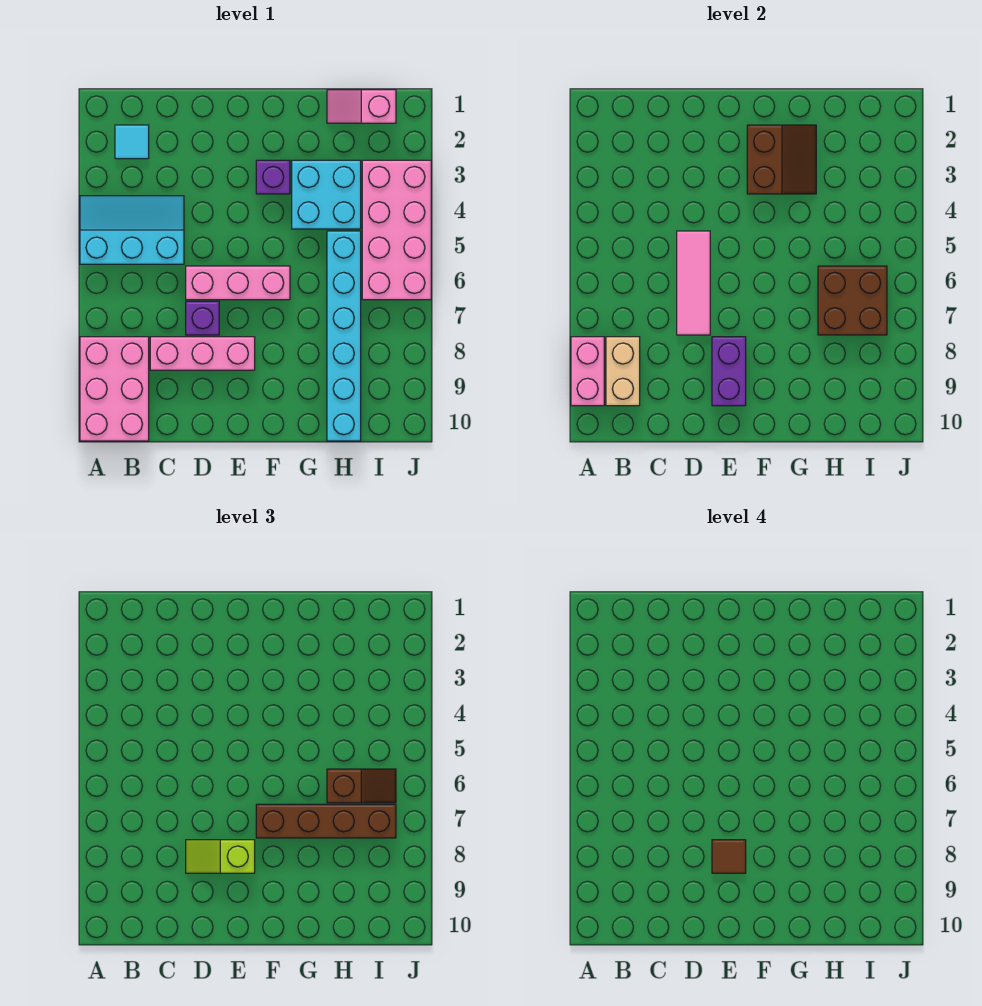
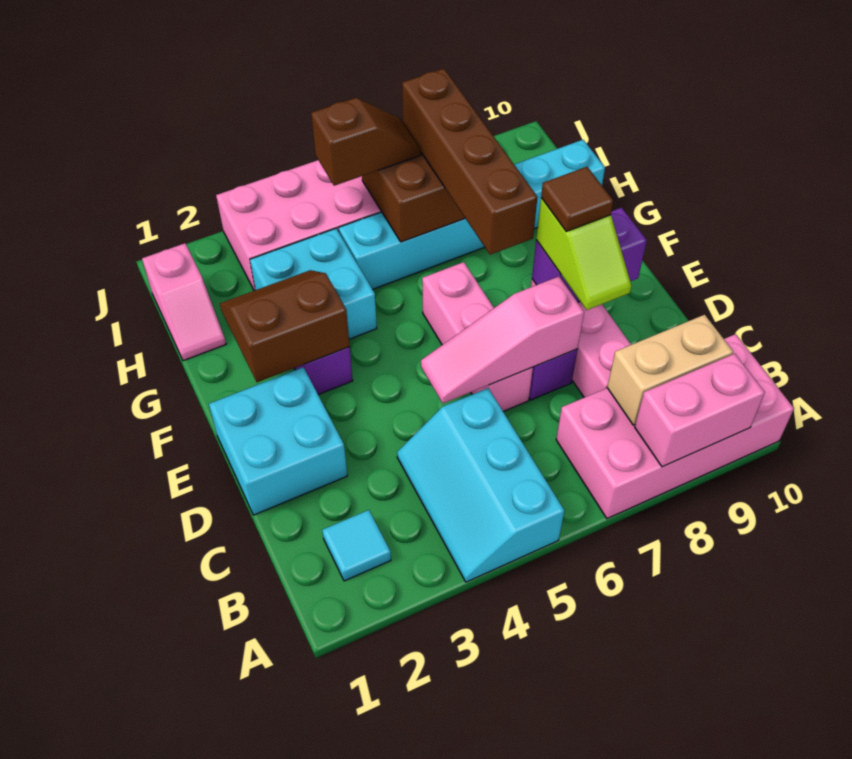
pink brick A8:B10 level 1 -> pink brick A7:B10 level 1
none -> cyan brick D1:E2 level 1
pink tile D5:D7 level 2 -> pink slope D5:D7 level 2 top 7
brown slope H6:I6 level 3 top H -> brown slope I5:I6 level 3 top 5

